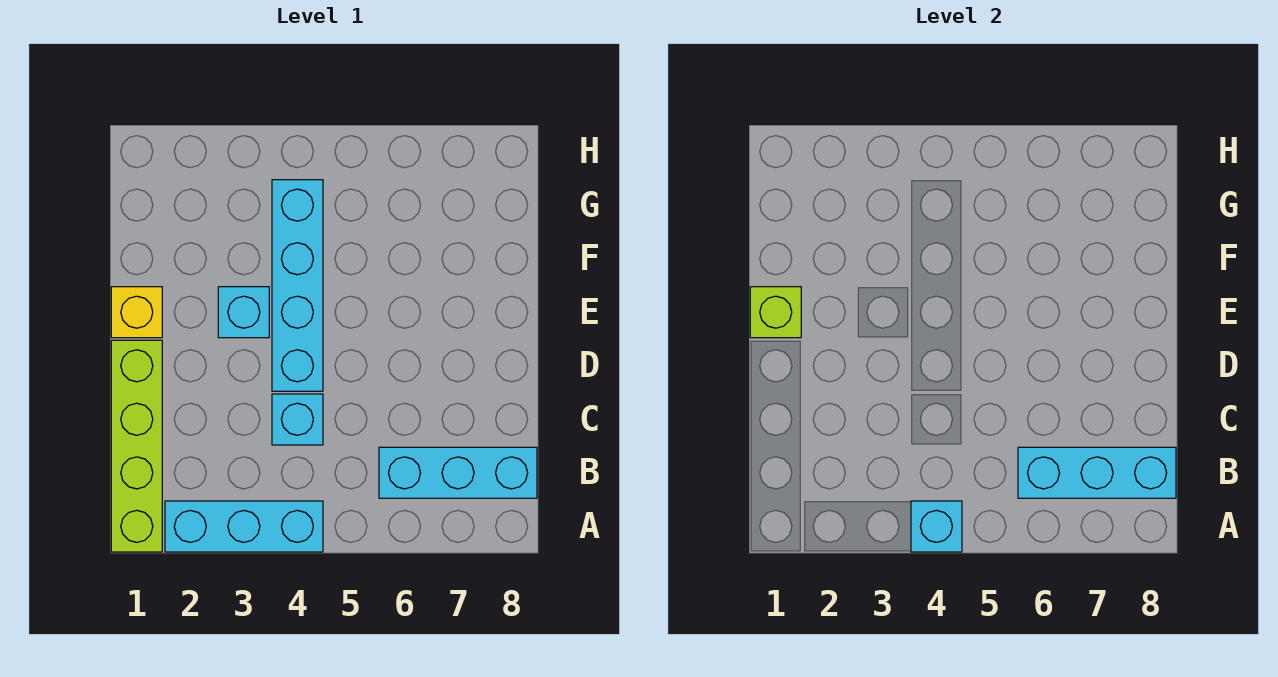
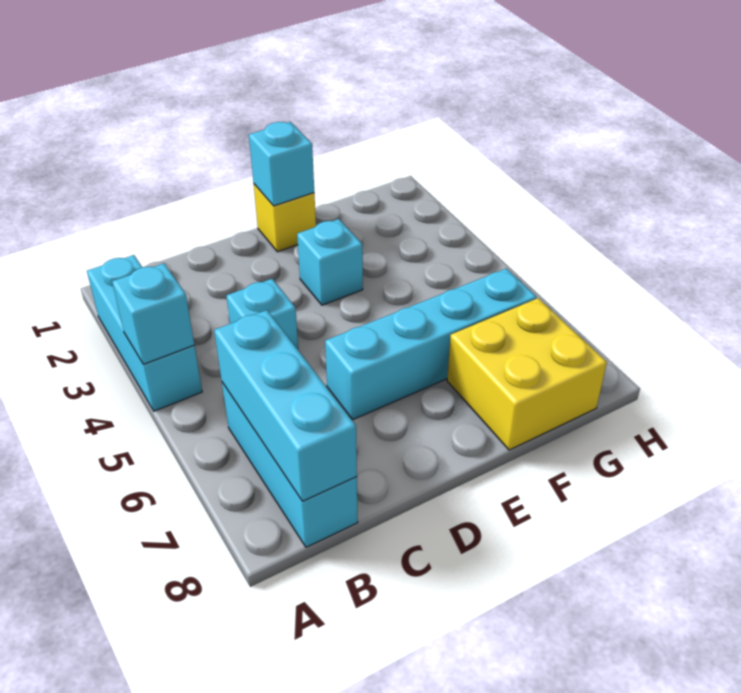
lime brick A1:D1 level 1 -> none
cyan brick D4:G4 level 1 -> cyan brick D6:G6 level 1
lime brick E1 level 2 -> cyan brick E1 level 2
none -> yellow brick F7:G8 level 1

